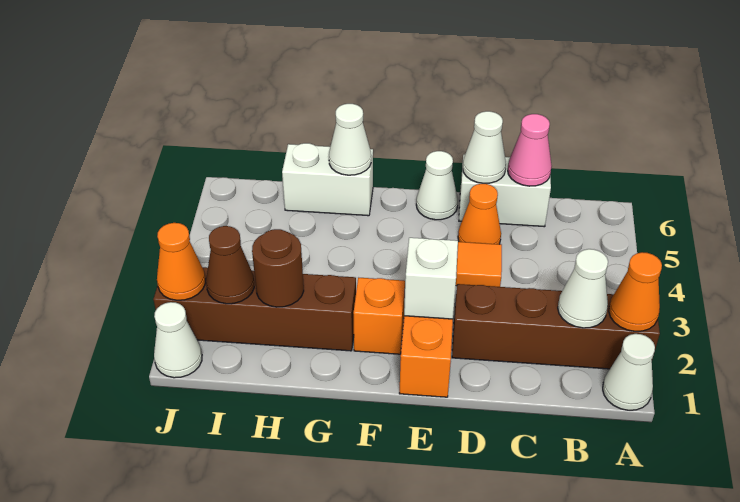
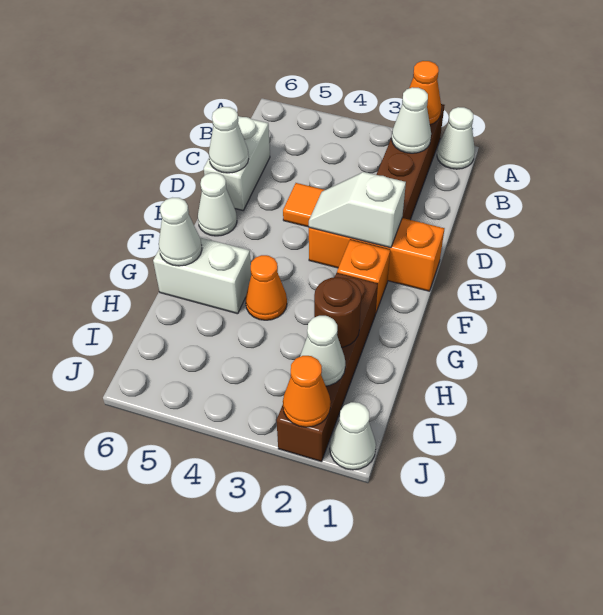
pink cone C6 level 2 -> none
orange cone D5 level 1 -> orange cone G4 level 1
white brick G6:H6 level 1 -> white brick G5:G6 level 1
brown cone I2 level 2 -> white cone I2 level 2

